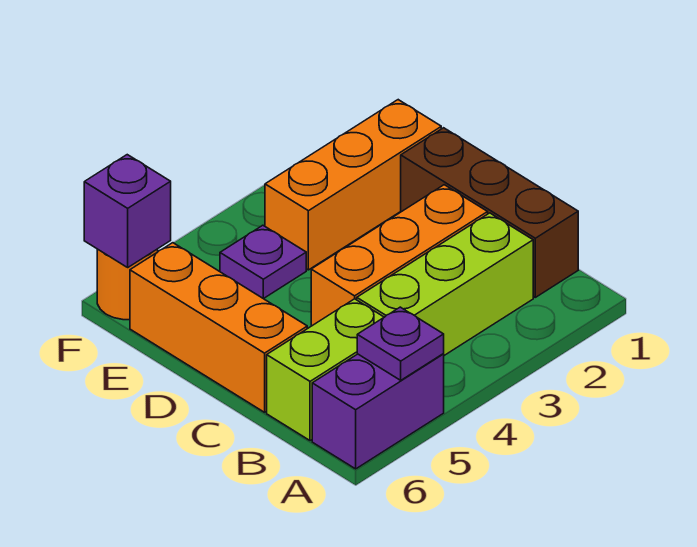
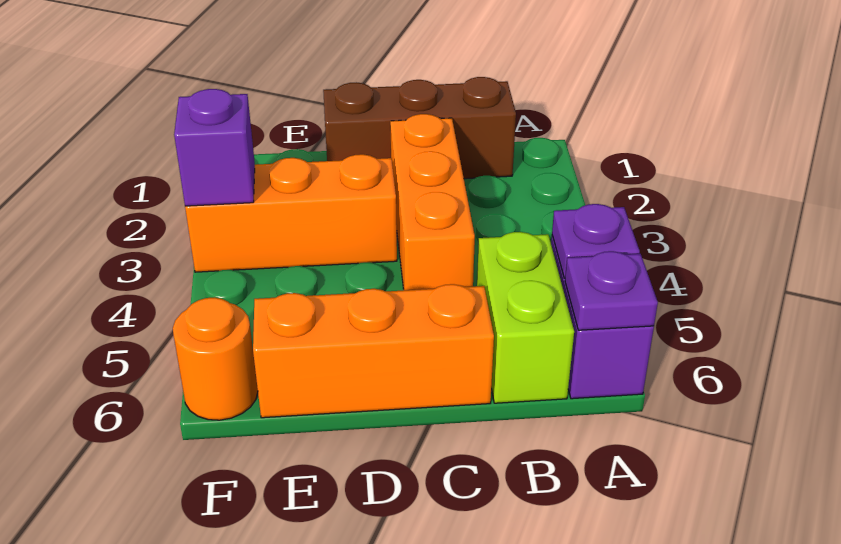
lime brick B2:B4 level 1 -> none
orange brick E1:E3 level 1 -> orange brick D3:F3 level 1
purple plate E4 level 1 -> purple plate A6 level 2
purple brick F6 level 2 -> purple brick F3 level 2

